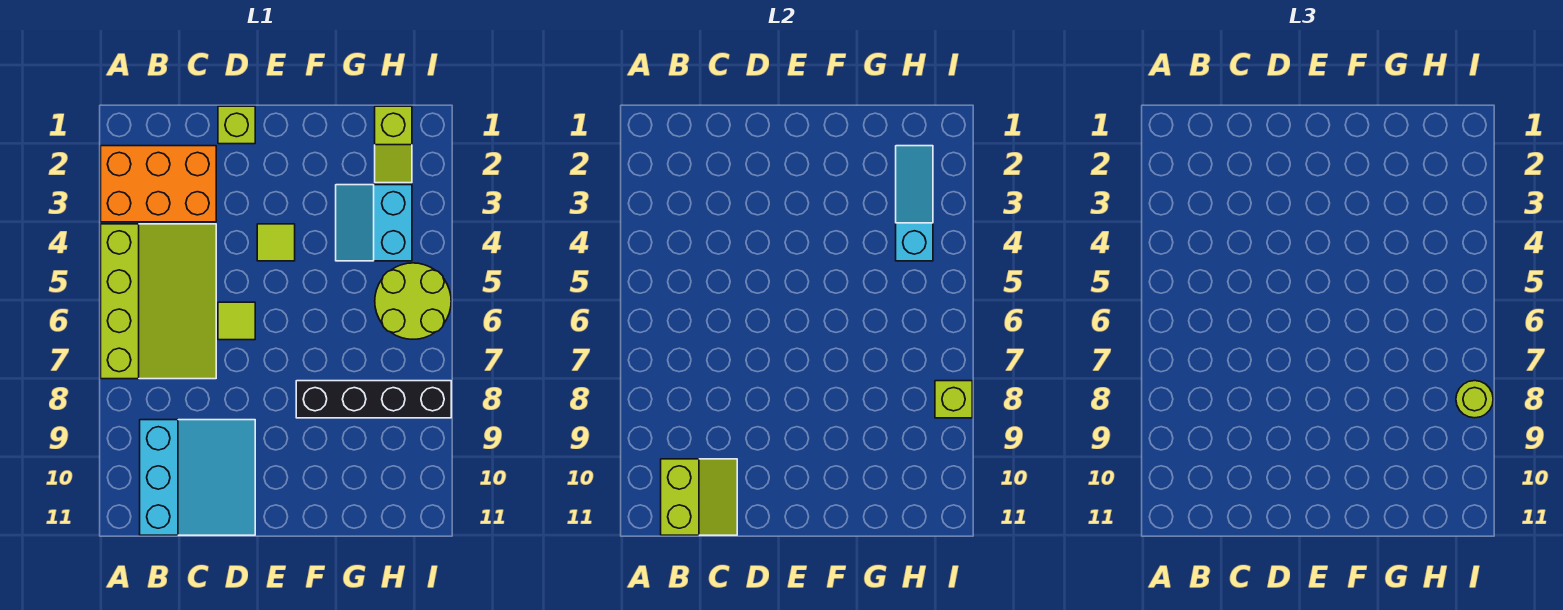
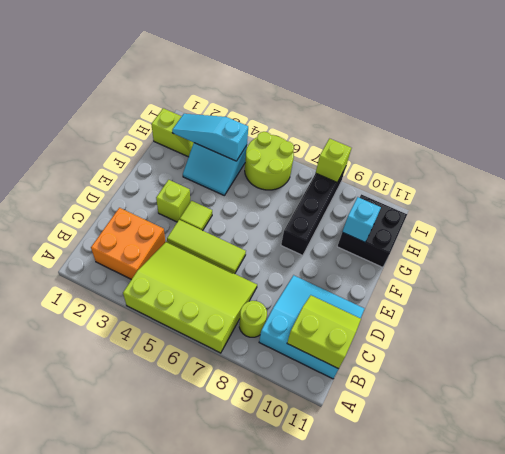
orange brick A2:C3 level 1 -> orange brick B2:C3 level 1
lime brick D1 level 1 -> lime brick E3 level 1
lime tile D6 level 1 -> lime tile D4:D6 level 1
none -> black brick G10:H11 level 1
none -> cyan brick G10 level 2
lime round brick I8 level 3 -> lime round brick B8 level 1

